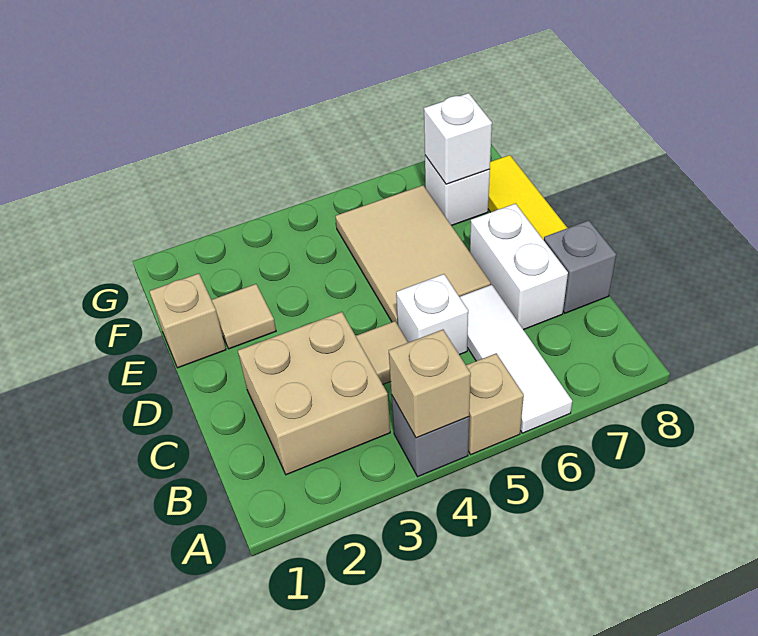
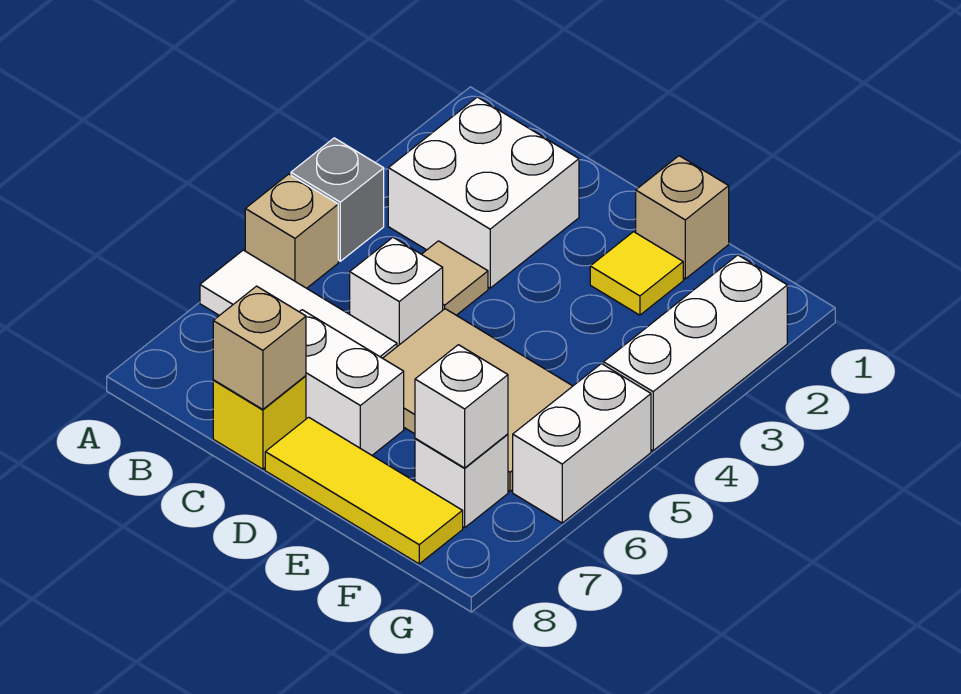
tan brick A4 level 2 -> tan brick C8 level 2
tan brick B2:C3 level 1 -> white brick B2:C3 level 1
grey brick C8 level 1 -> yellow brick C8 level 1
tan tile E2 level 1 -> yellow tile E2 level 1
none -> white brick G2:G4 level 1
none -> white brick G5:G6 level 1

